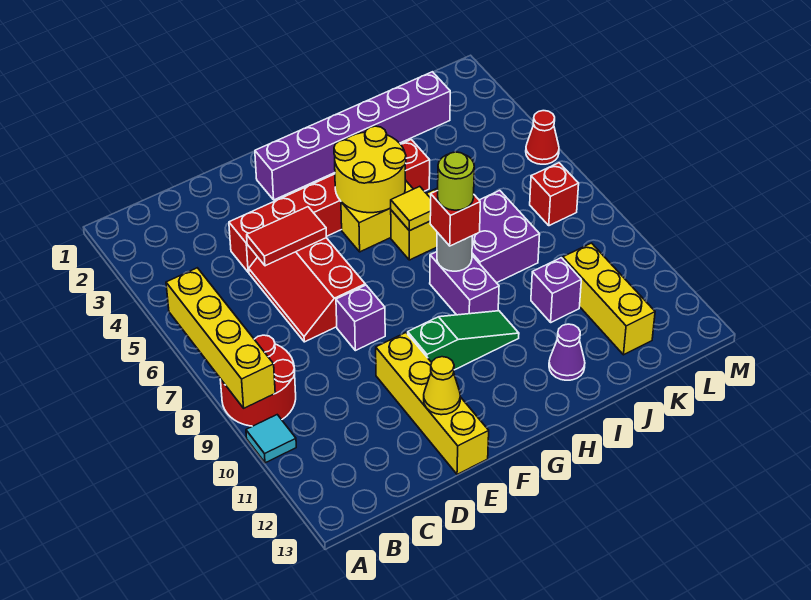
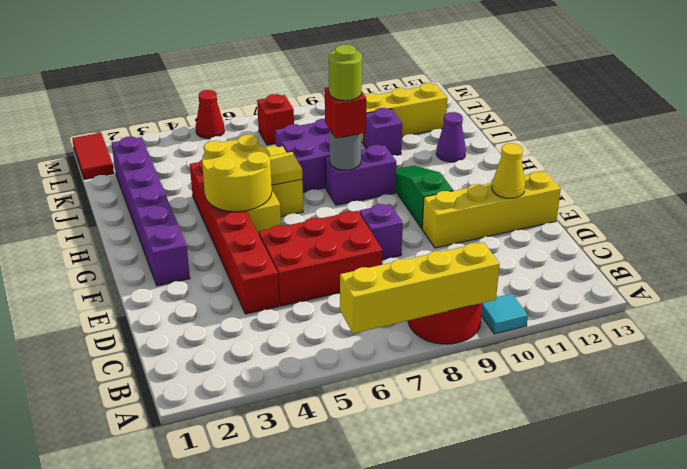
red slope D5:E7 level 1 top E -> red brick D5:E7 level 1
red tile D5:E5 level 2 -> red tile L1:M1 level 1

